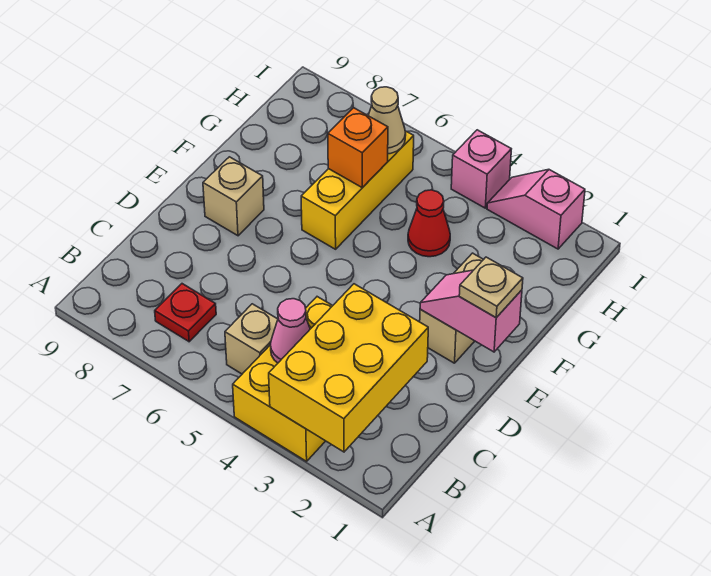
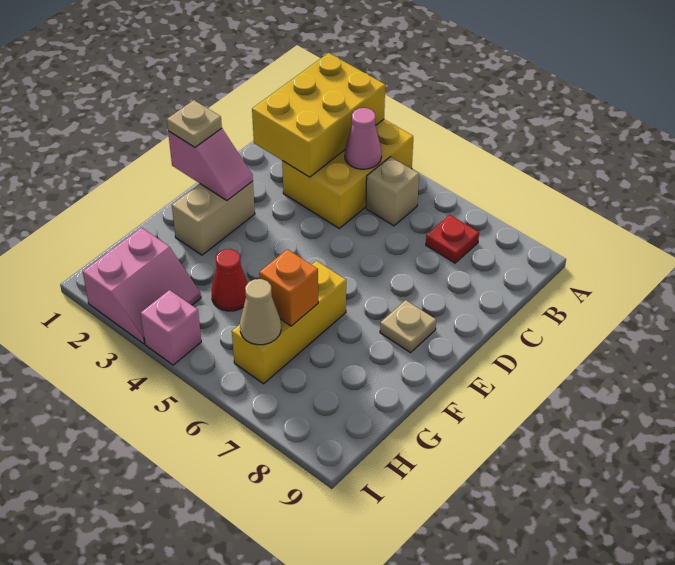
tan brick E8 level 1 -> tan plate E8 level 1
pink slope I2:I3 level 1 top 2 -> pink slope H2:I3 level 1 top 2

